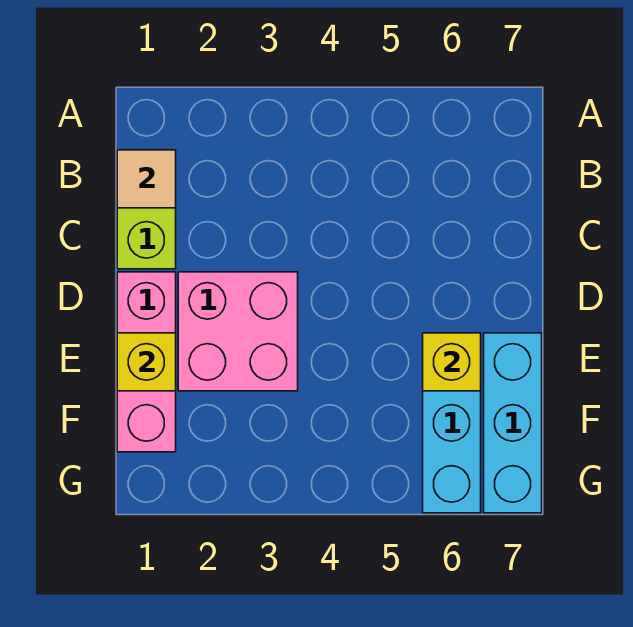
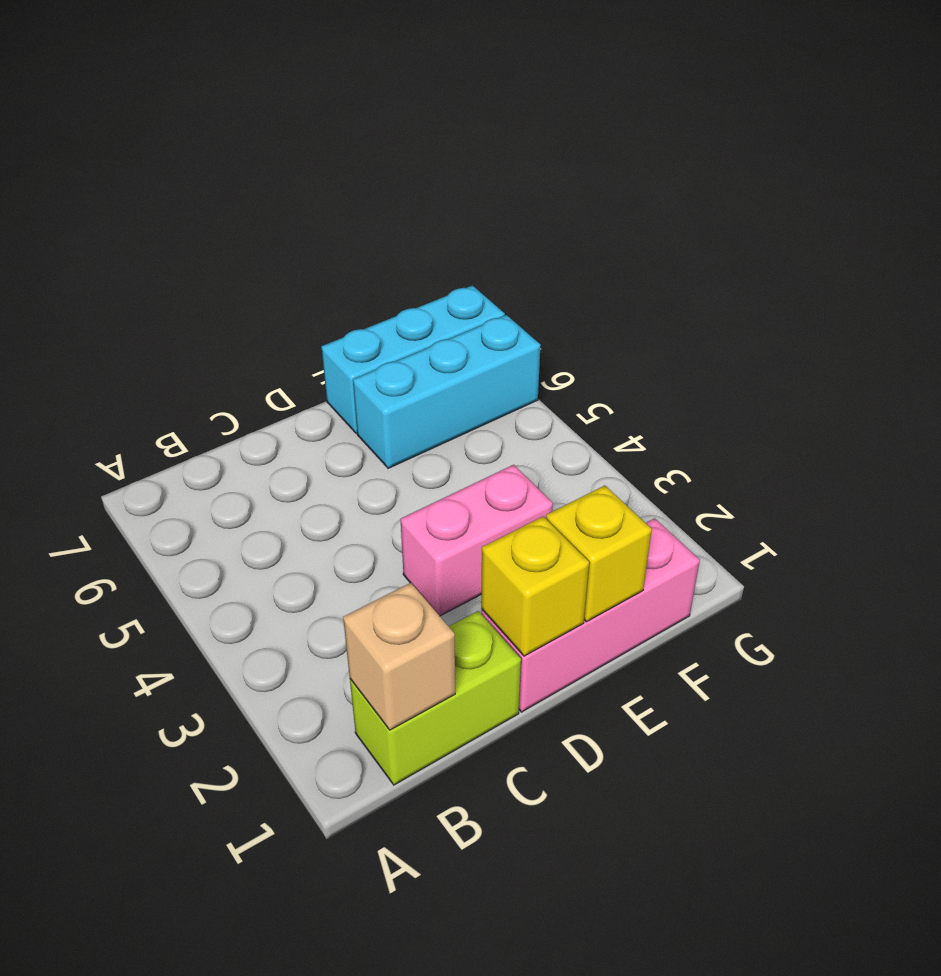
tan tile B1 level 2 -> tan brick B1 level 2
pink brick D2:E3 level 1 -> pink brick D3:E3 level 1
yellow brick E6 level 2 -> yellow brick D1 level 2

